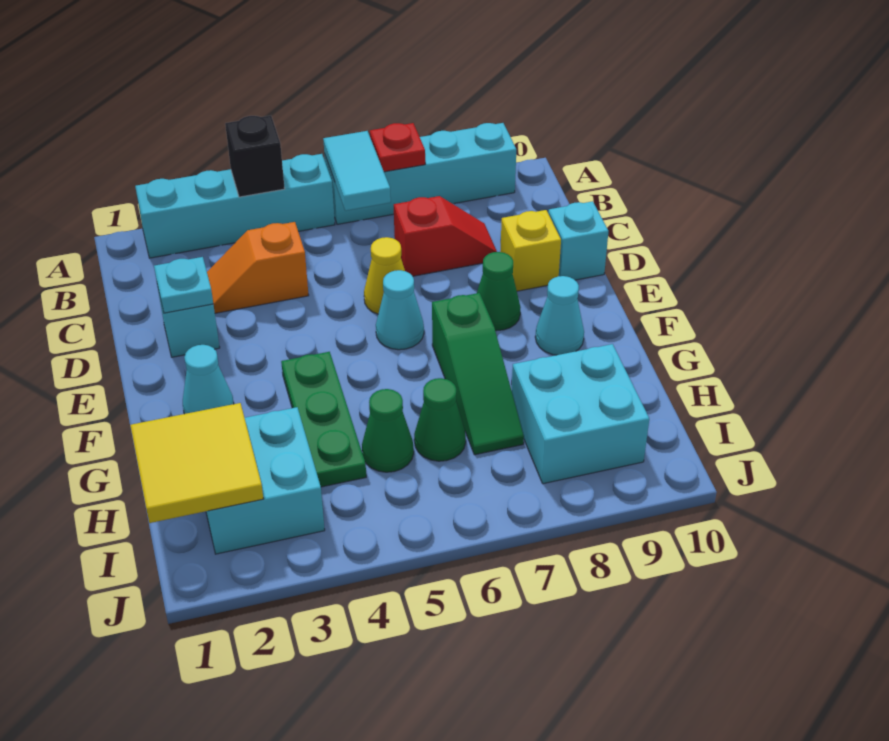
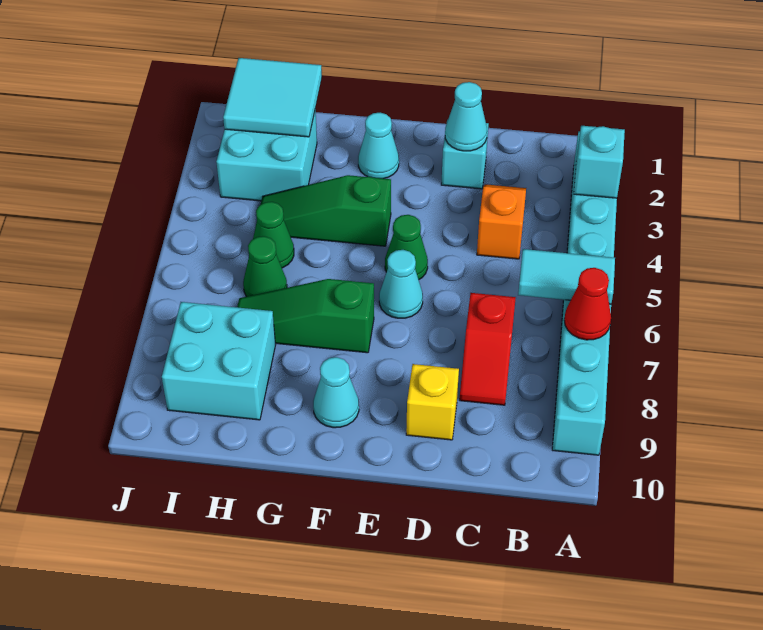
black brick A4 level 2 -> none
red plate A7 level 2 -> red cone A7 level 2
cyan plate D2 level 2 -> cyan cone D2 level 2
yellow cone D6 level 1 -> none
cyan brick D10 level 1 -> cyan brick A3 level 2
green cone E8 level 1 -> green cone E5 level 1
green plate F4:H4 level 1 -> green slope F4:H4 level 1 top F
yellow tile H1:I2 level 2 -> cyan tile H1:I2 level 2

